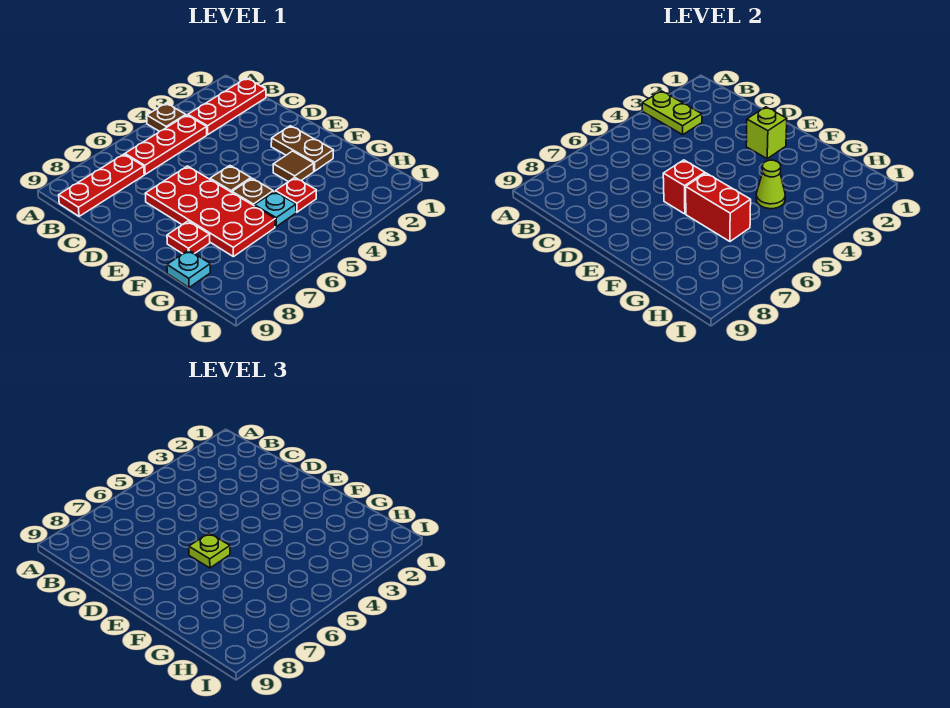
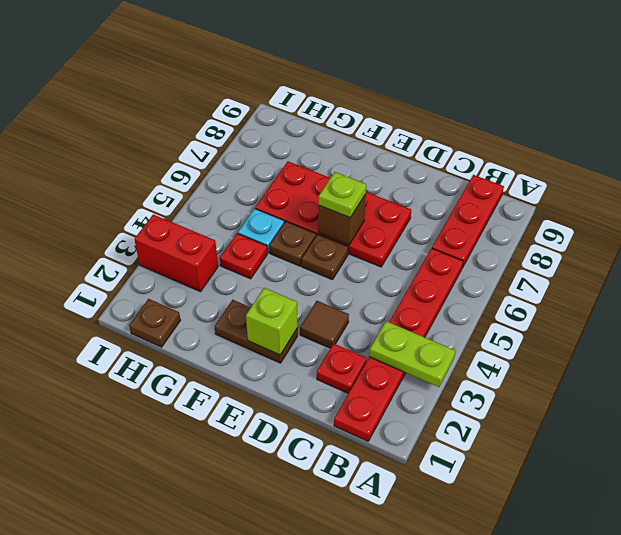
brown plate A4 level 1 -> brown plate H1 level 1
red brick E6 level 2 -> brown brick E6 level 2
brown tile F3 level 1 -> brown tile D3 level 1
red brick F6:G6 level 2 -> red brick H3:I3 level 1
red plate F8 level 1 -> red plate C2 level 1
lime cone G4 level 2 -> none
cyan plate G9 level 1 -> none

